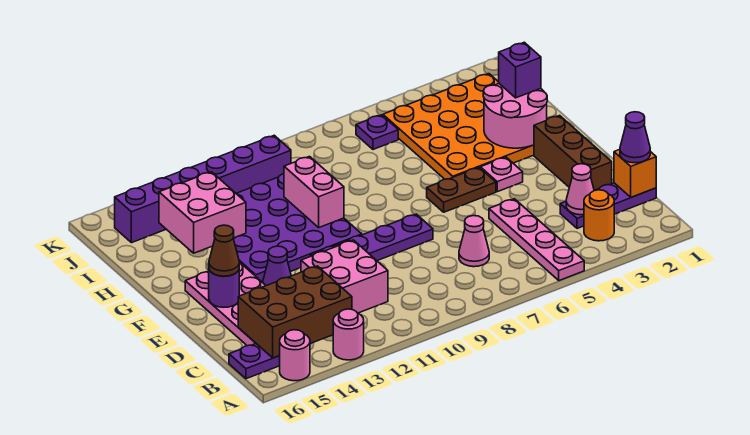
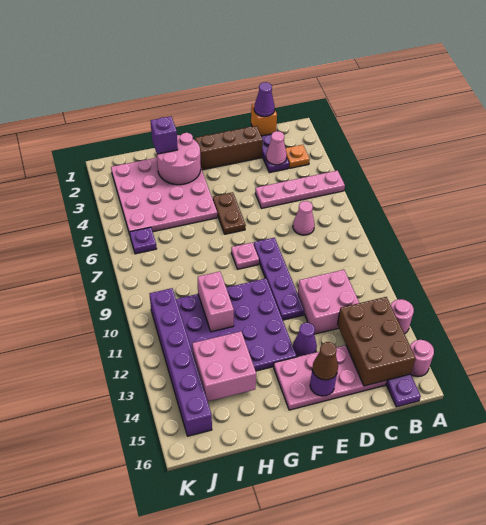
orange round brick B3 level 1 -> orange plate B3 level 1
pink plate F4 level 1 -> pink plate F8 level 1
orange plate G2:J5 level 1 -> pink plate G2:J5 level 1
pink brick G10:H10 level 2 -> pink brick H10:H11 level 2

